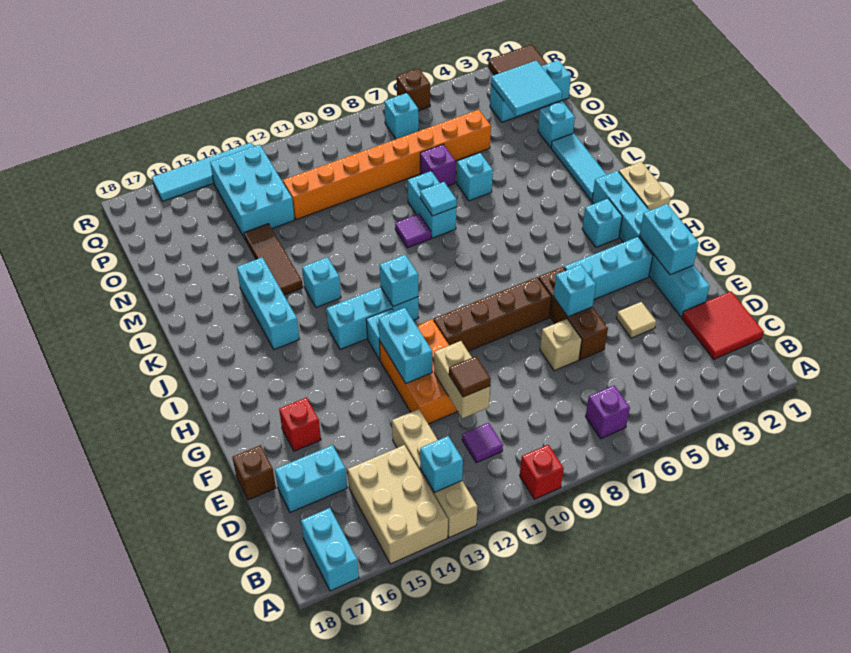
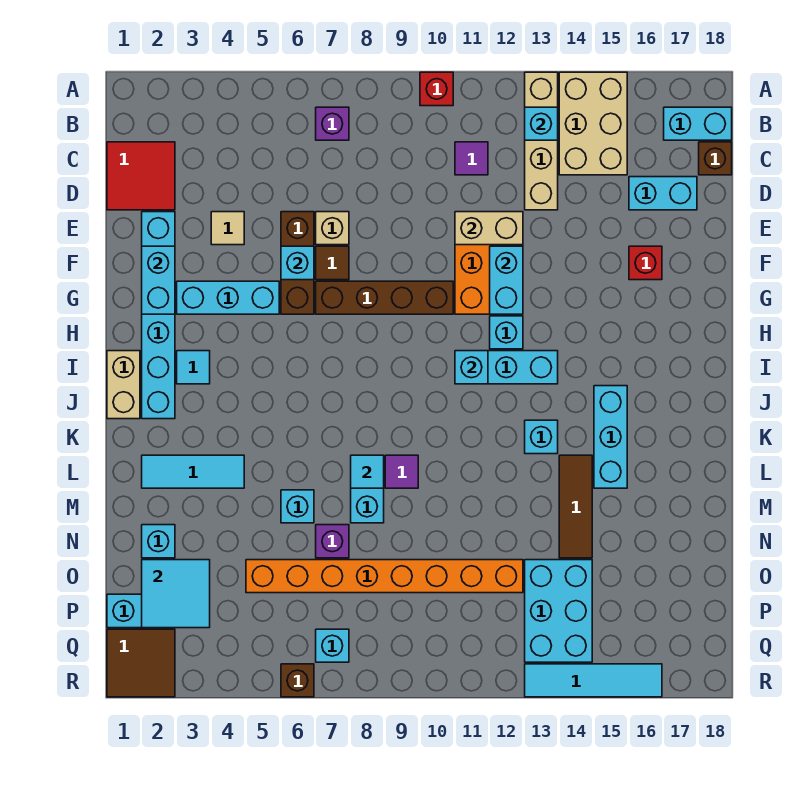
cyan brick A17:B17 level 1 -> cyan brick B17:B18 level 1
tan brick D11:E11 level 2 -> tan brick E11:E12 level 2
brown tile D11 level 3 -> brown tile F7 level 1
brown brick E18 level 1 -> brown brick C18 level 1
cyan brick I3 level 1 -> cyan tile I3 level 1
cyan tile K2:M2 level 1 -> cyan tile L2:L4 level 1

